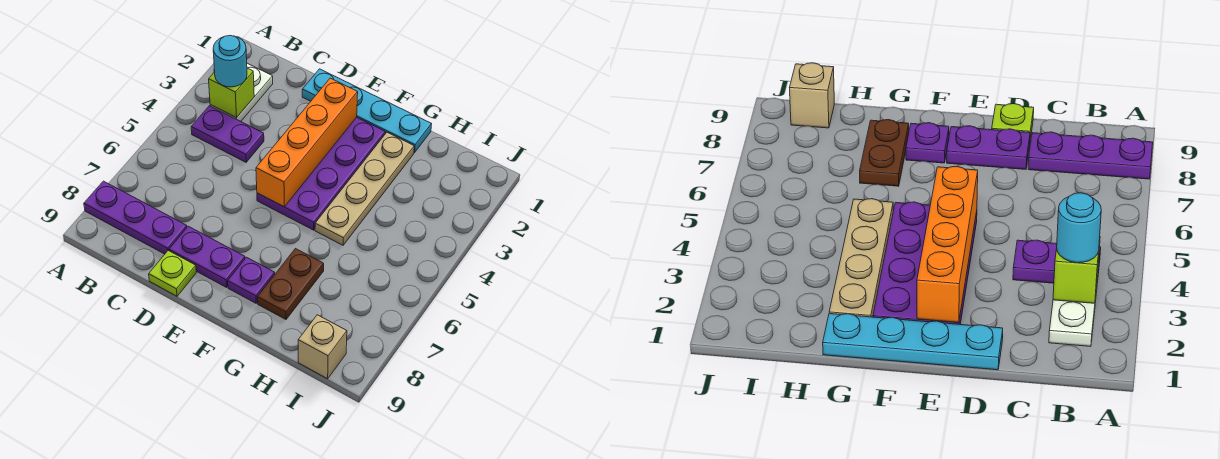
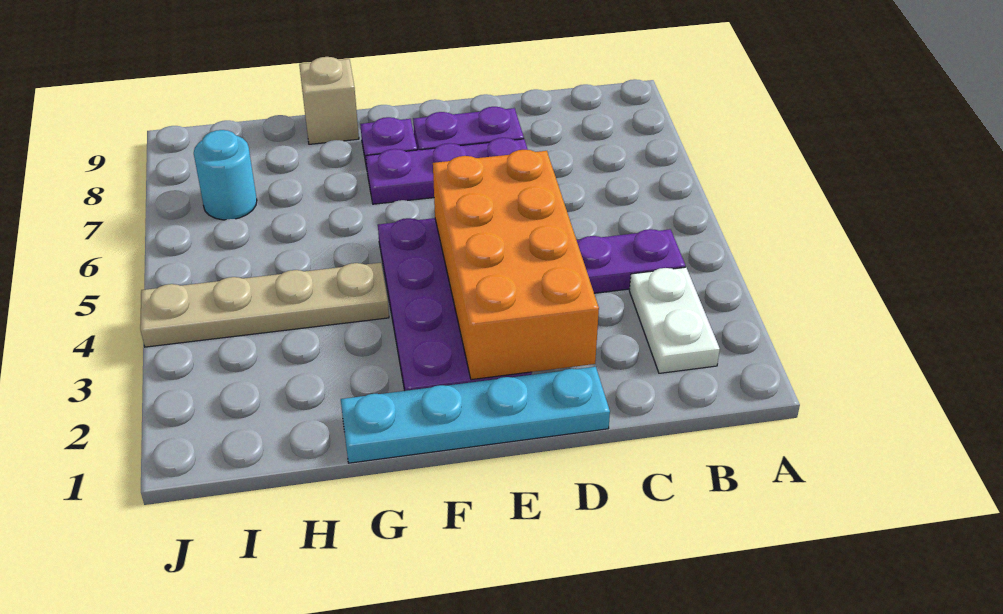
purple plate A8:C8 level 1 -> purple plate D7:F7 level 1
lime brick B3 level 2 -> none
cyan round brick B3 level 3 -> cyan round brick I7 level 1
lime plate D9 level 1 -> none
orange brick E2:E5 level 2 -> orange brick D2:E5 level 2
tan plate G2:G5 level 1 -> tan plate G4:J4 level 1
brown plate G7:G8 level 1 -> none
tan brick I9 level 1 -> tan brick G9 level 1

